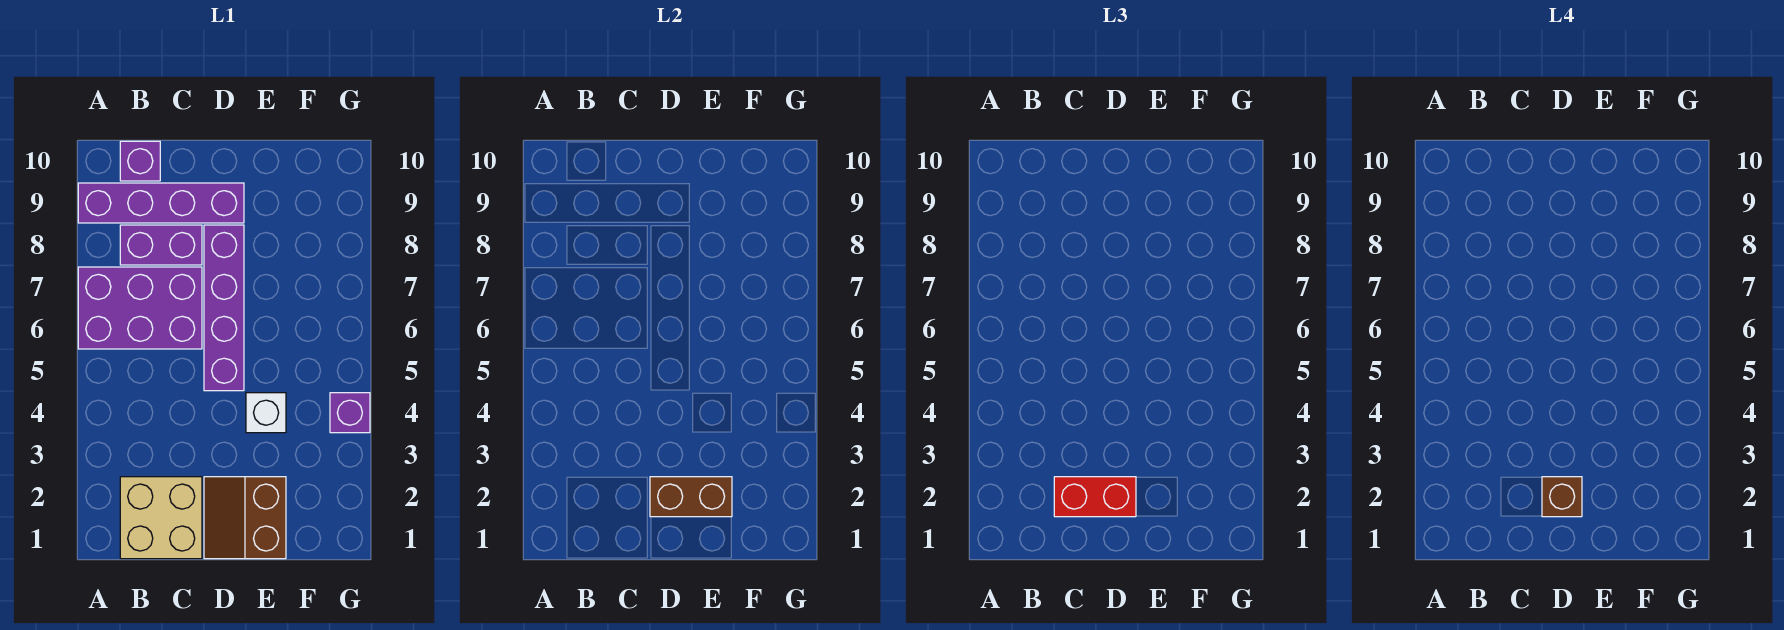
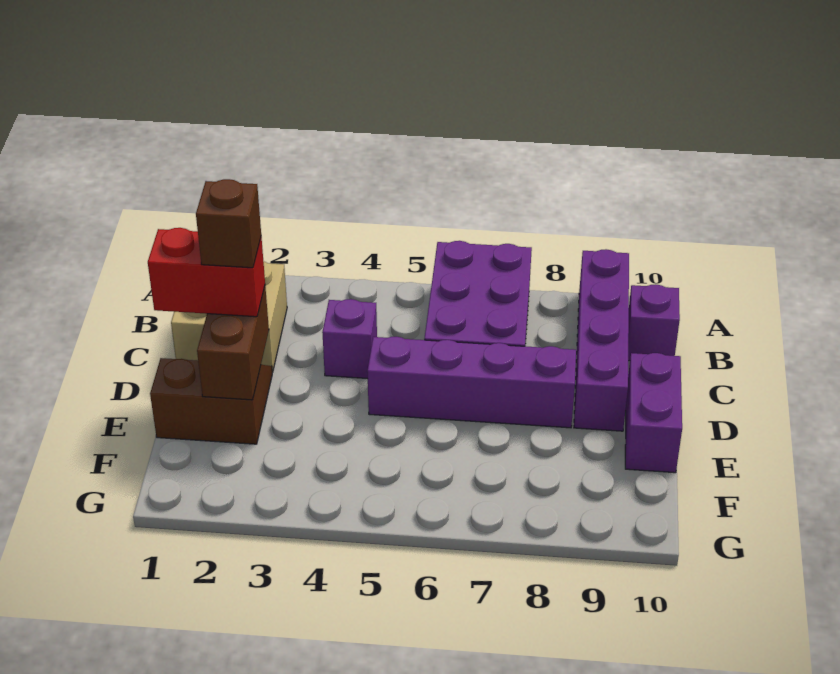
purple brick B8:C8 level 1 -> purple brick D10:E10 level 1
red brick C2:D2 level 3 -> red brick D1:D2 level 3
white brick E4 level 1 -> none
purple brick G4 level 1 -> purple brick C4 level 1

